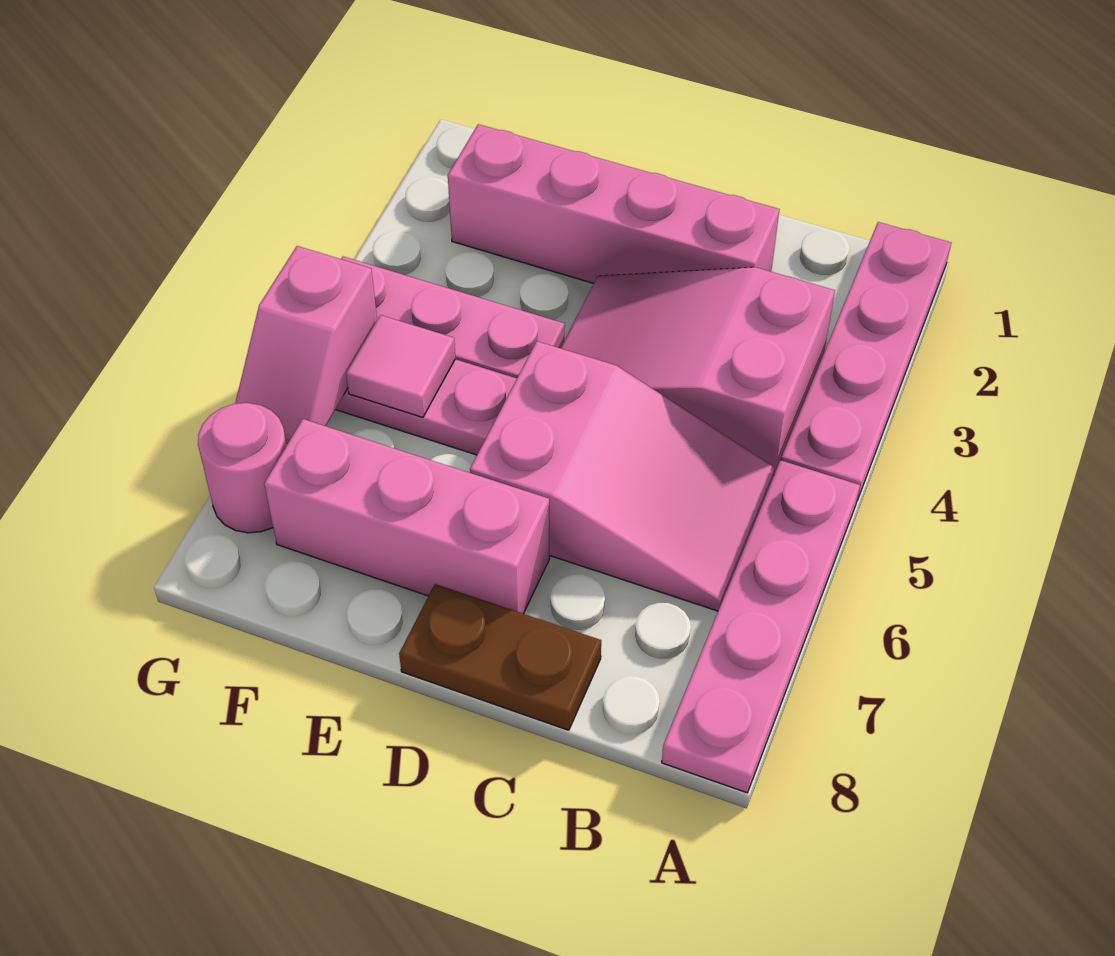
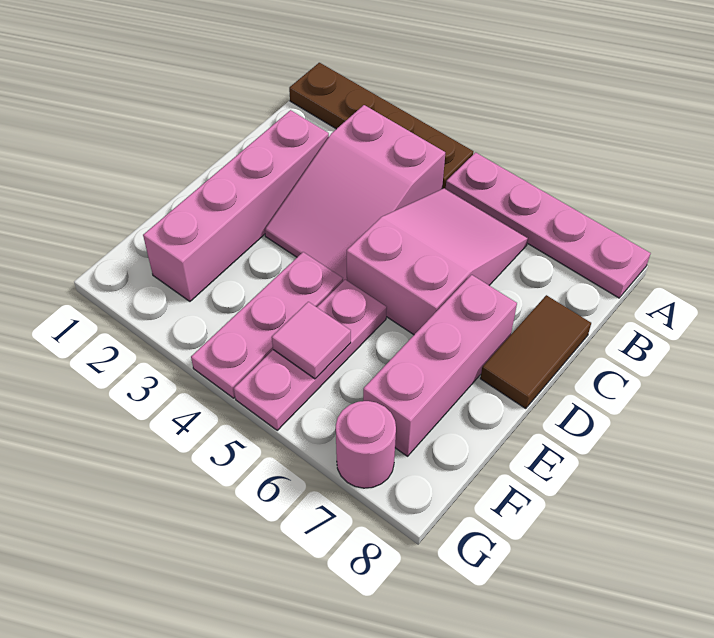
pink plate A1:A4 level 1 -> brown plate A1:A4 level 1
brown plate C8:D8 level 1 -> brown tile C8:D8 level 1
pink slope G5:G6 level 2 top 5 -> none

